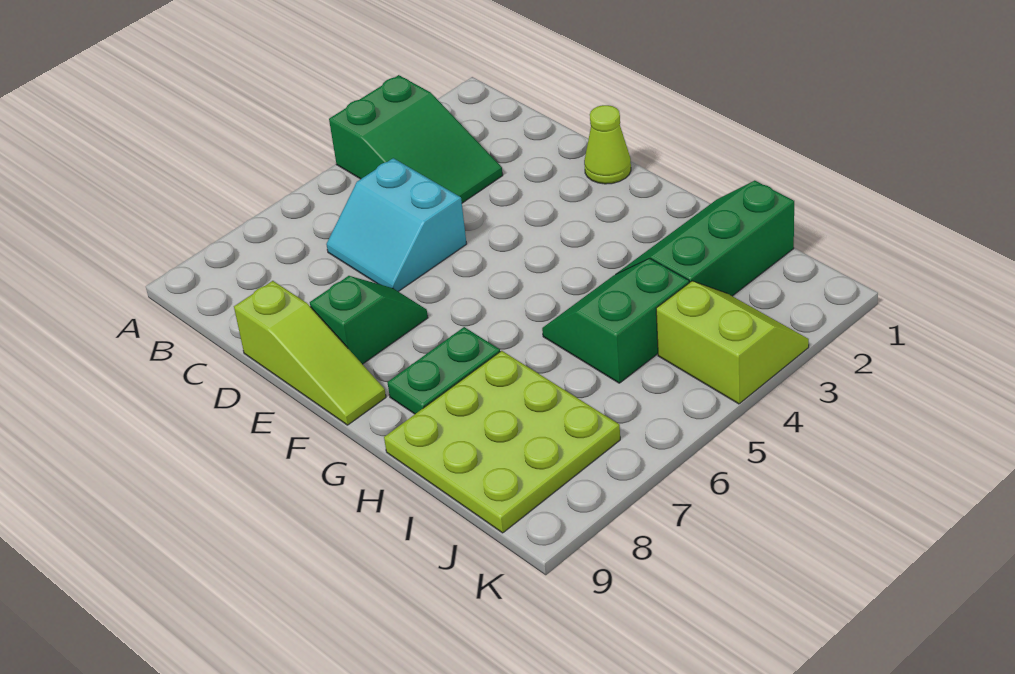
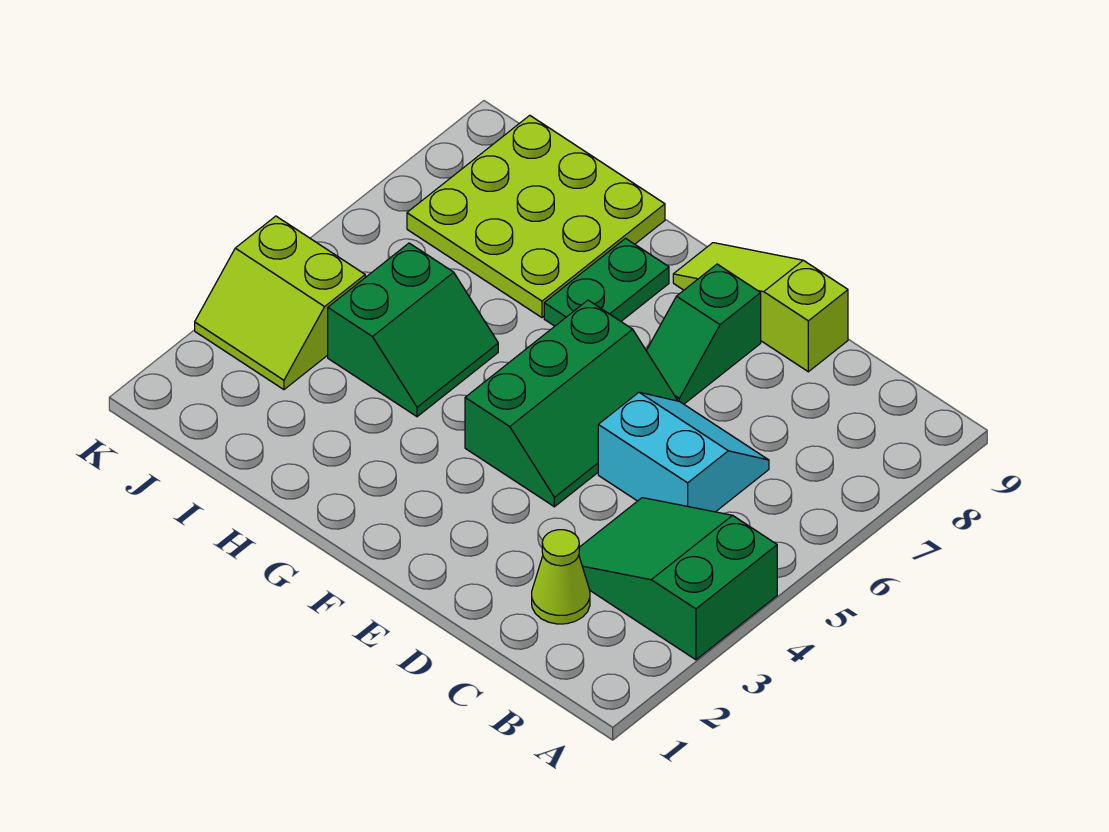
lime cone E1 level 1 -> lime cone C2 level 1
green slope H1:I3 level 1 top I -> green slope E4:F6 level 1 top F

